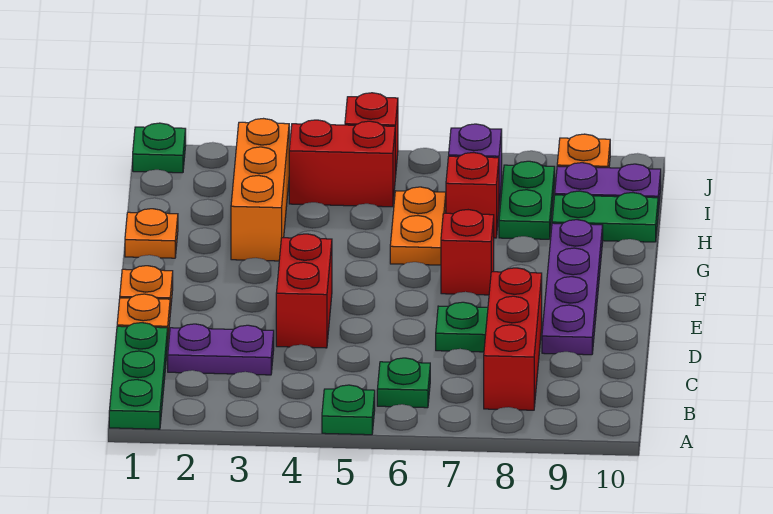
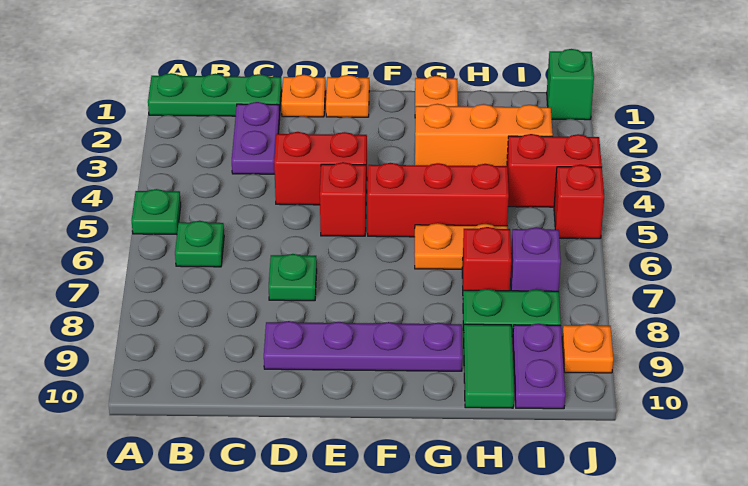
red brick B8:D8 level 1 -> red brick F5:H5 level 1
red brick F7 level 1 -> red brick E5 level 1
green plate H9:H10 level 1 -> green tile H9:H10 level 1
red brick I4:I5 level 1 -> red brick I4:J4 level 1
green plate J1 level 1 -> green brick J1 level 1

